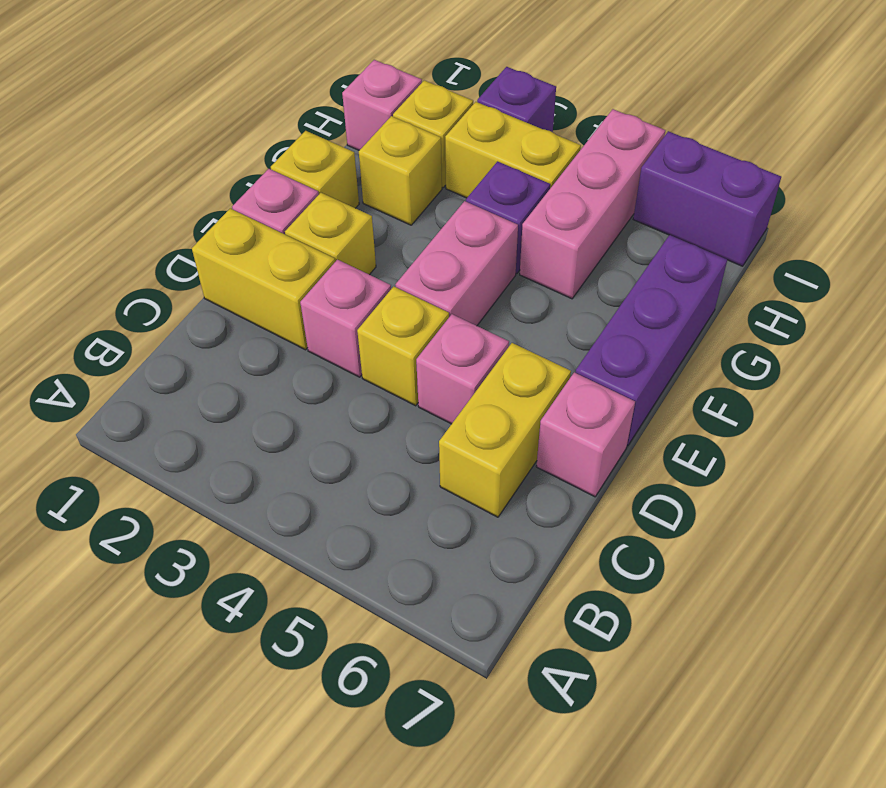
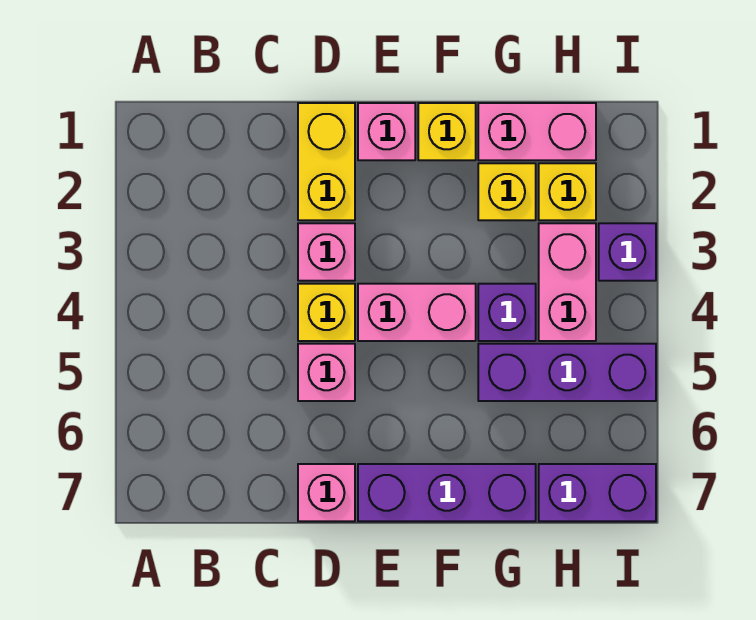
yellow brick C6:D6 level 1 -> none
yellow brick E2 level 1 -> none
pink brick G5:I5 level 1 -> purple brick G5:I5 level 1
pink brick H1 level 1 -> pink brick G1:H1 level 1
yellow brick H3:H4 level 1 -> pink brick H3:H4 level 1
purple brick I6:I7 level 1 -> purple brick H7:I7 level 1

